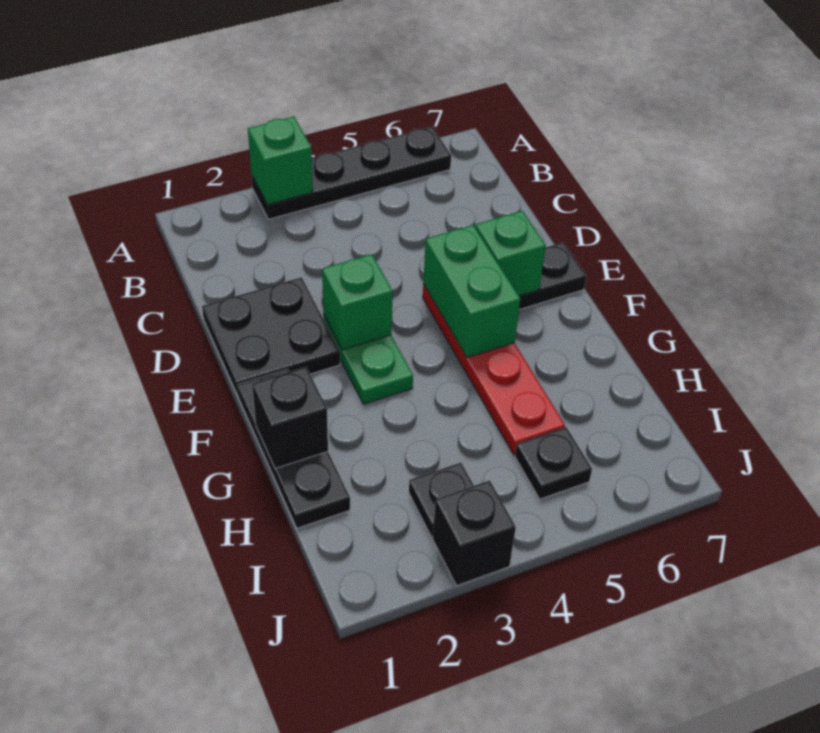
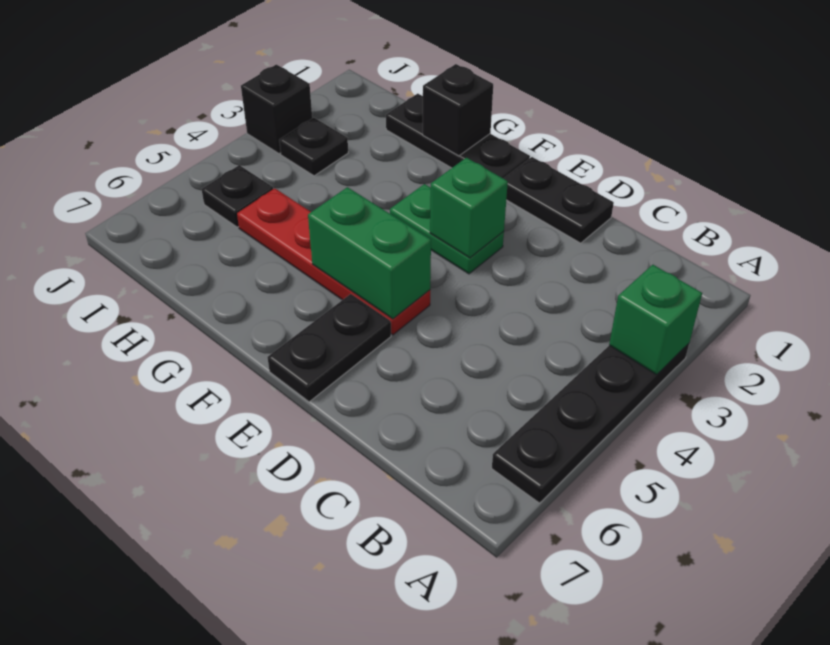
black plate D1:E2 level 1 -> black plate D1:E1 level 1
green brick E6 level 2 -> none

